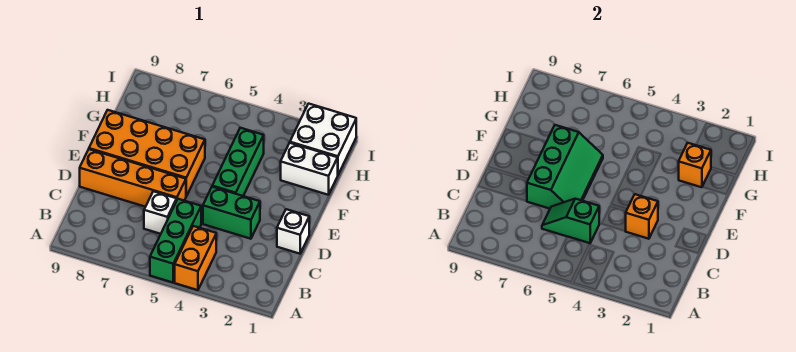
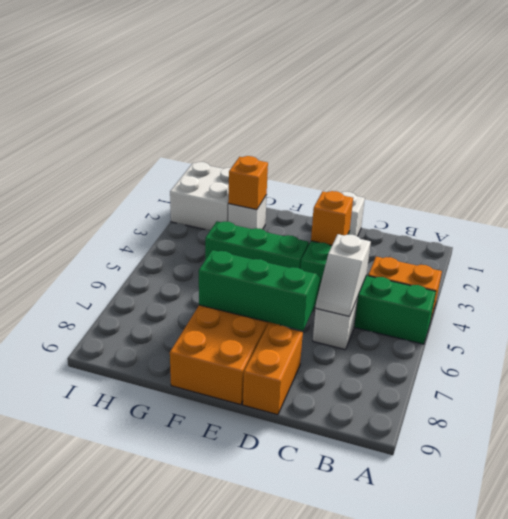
green slope C5:C6 level 2 top 5 -> white slope C5:C6 level 2 top 5
orange brick D6:D9 level 1 -> orange brick D8:D9 level 1
white brick G1:G2 level 1 -> white brick G2 level 1

